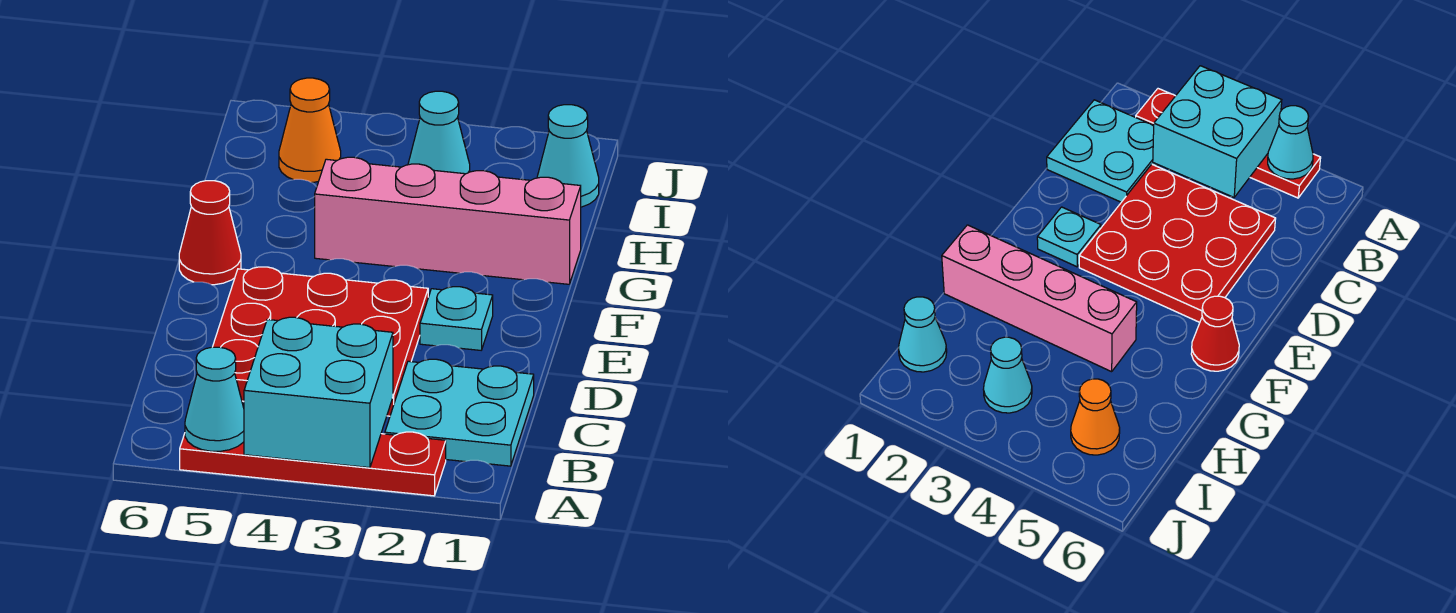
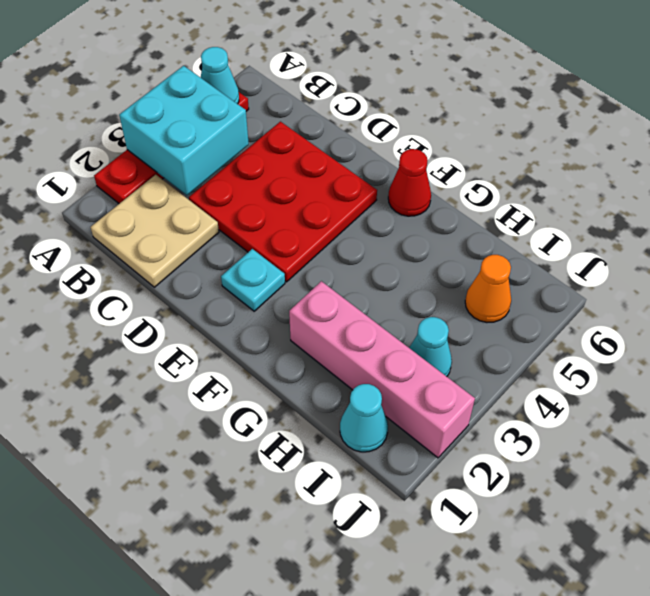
cyan plate B1:C2 level 1 -> tan plate B1:C2 level 1
pink brick G1:G4 level 1 -> pink brick G2:J2 level 1

